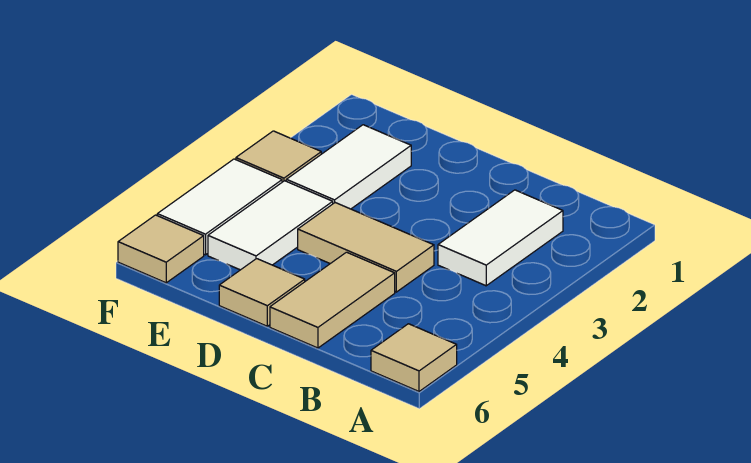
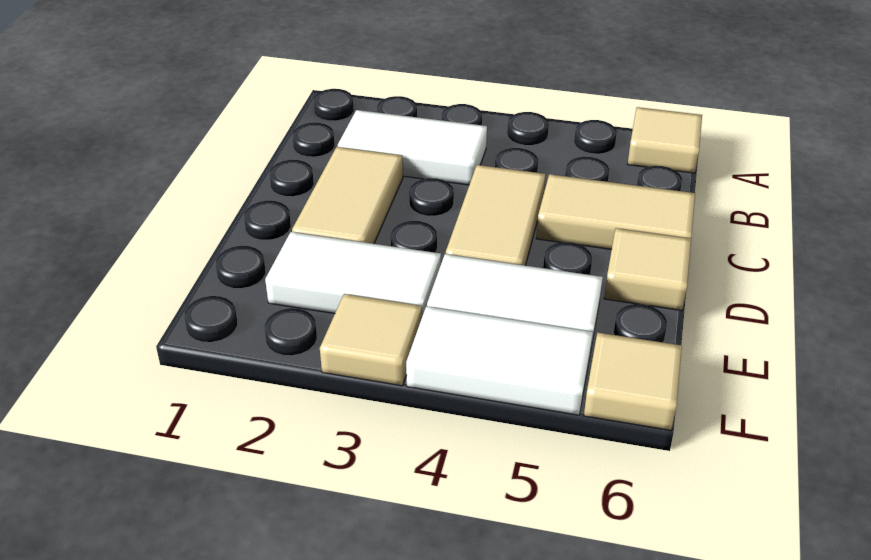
none -> tan tile C2:D2 level 1

